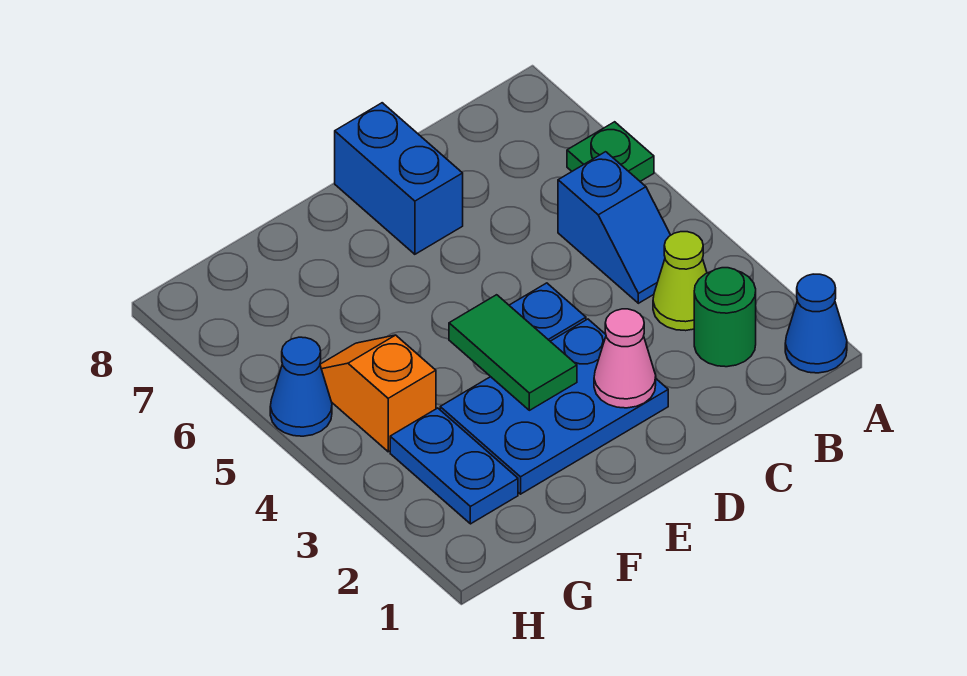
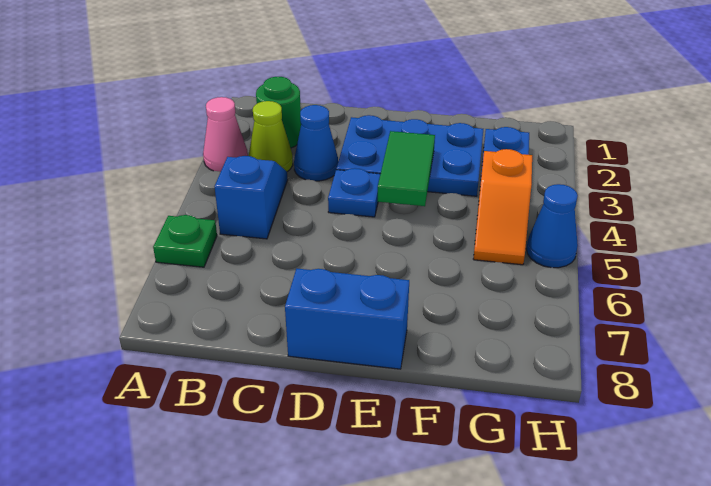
blue cone A1 level 1 -> blue cone C3 level 1
pink cone D2 level 2 -> pink cone A3 level 1
blue brick D7:D8 level 1 -> blue brick D8:E8 level 1

